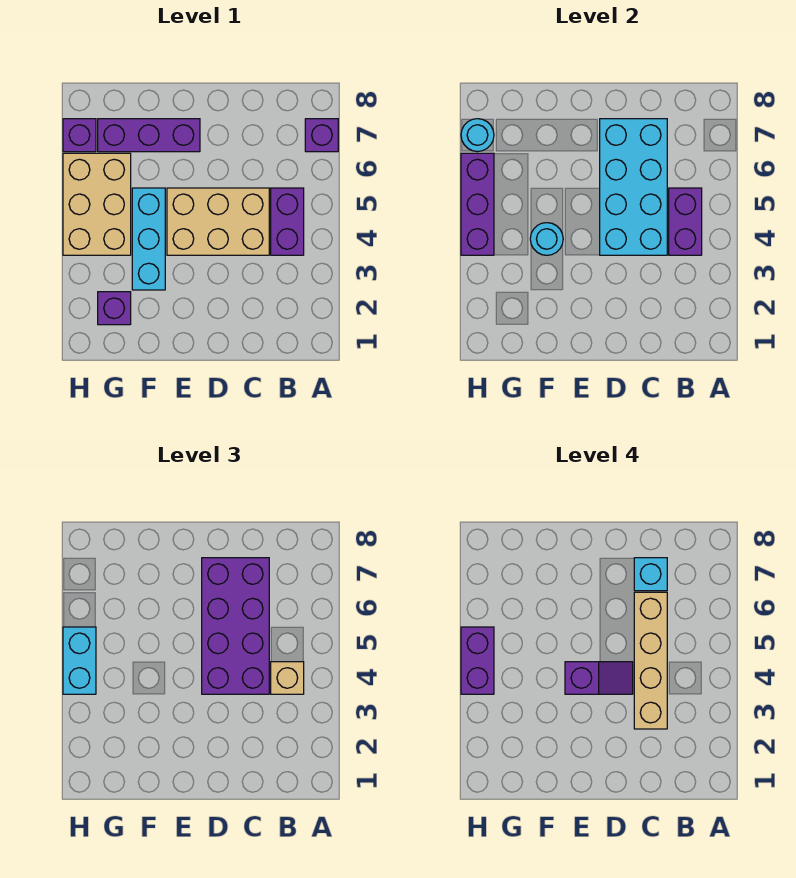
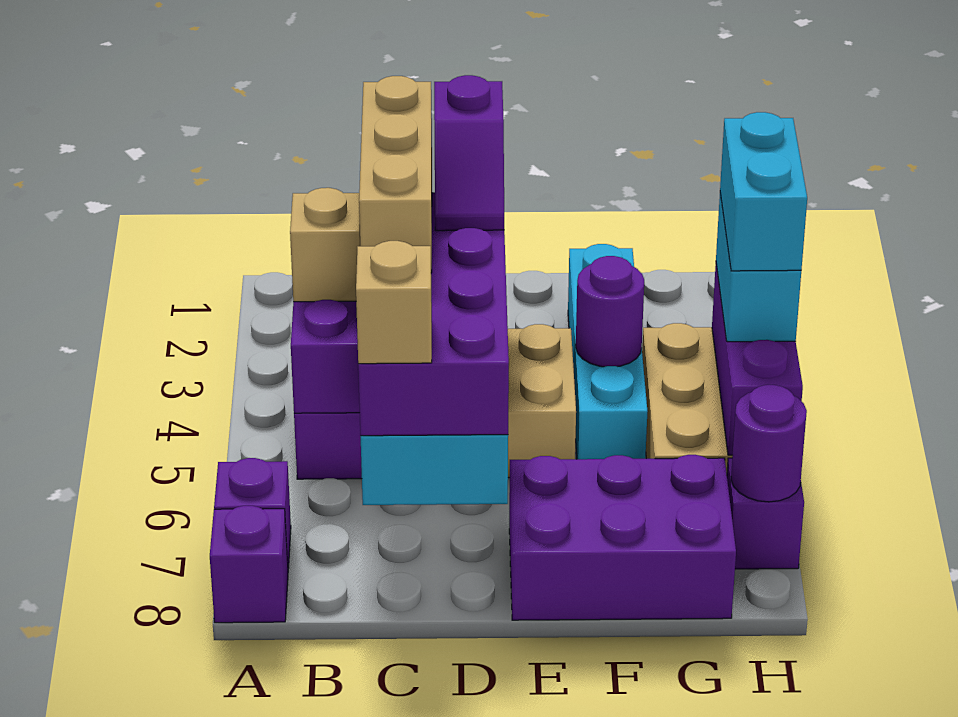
tan brick C3:C6 level 4 -> tan brick C3:C5 level 4
cyan brick C7 level 4 -> tan brick C7 level 4
purple slope D4:E4 level 4 top E -> purple slope D3:D4 level 4 top 3
purple brick E7:G7 level 1 -> purple brick E7:G8 level 1
cyan brick F3:F5 level 1 -> cyan brick F2:F5 level 1
cyan round brick F4 level 2 -> purple round brick F4 level 2
purple brick G2 level 1 -> purple brick A8 level 1
purple brick H4:H5 level 4 -> cyan brick H4:H5 level 4
cyan round brick H7 level 2 -> purple round brick H7 level 2

